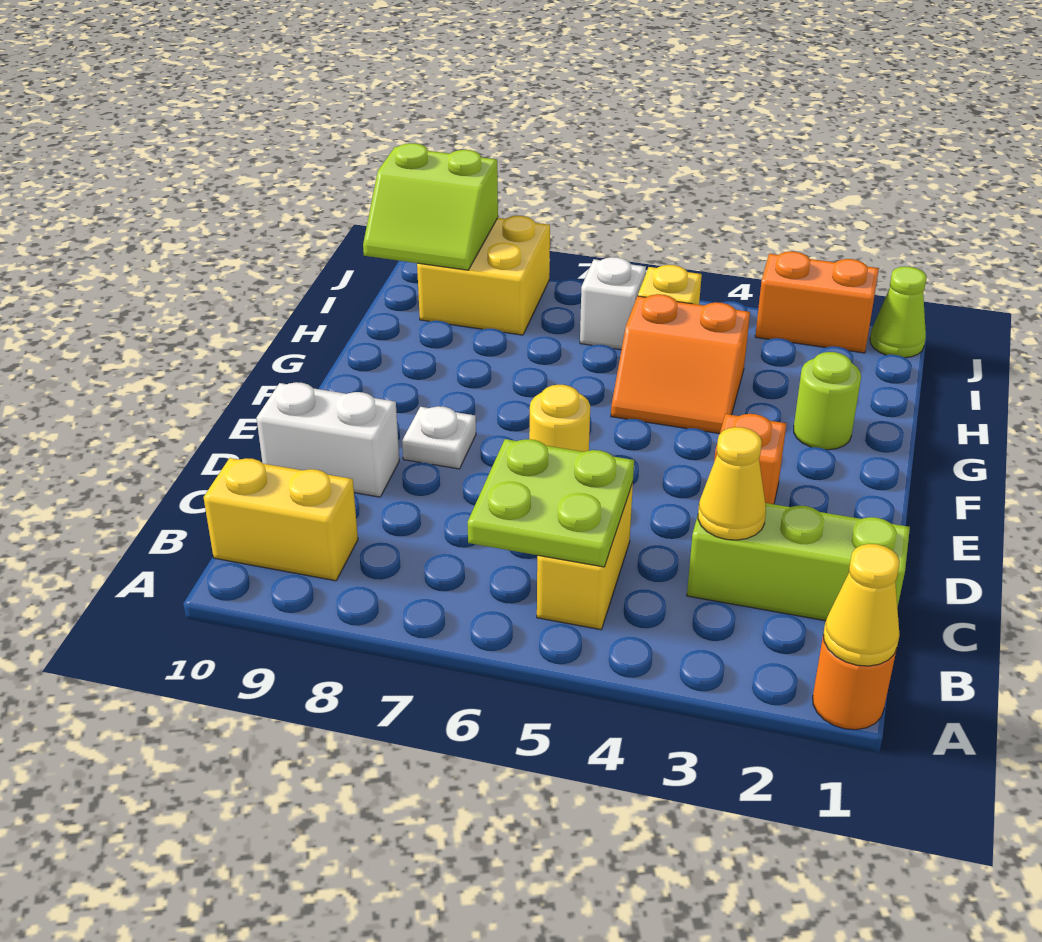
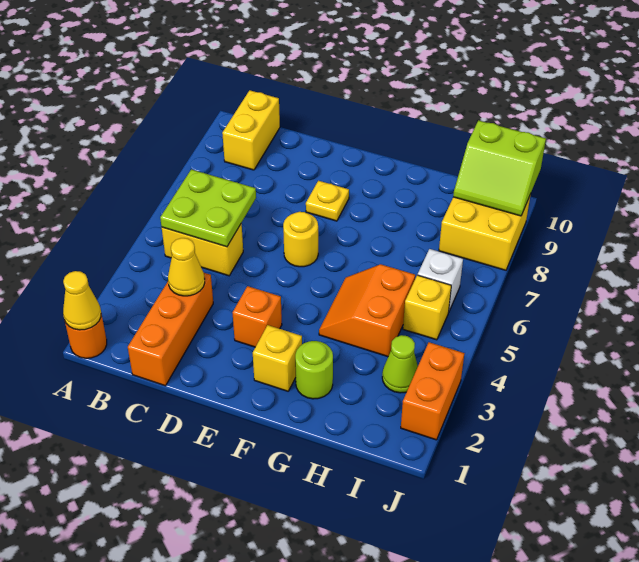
lime brick C1:C3 level 1 -> orange brick C1:C3 level 1
white brick D9:D10 level 1 -> none
white plate E8 level 1 -> yellow plate E8 level 1
none -> yellow brick F2 level 1
lime slope I9:J10 level 2 top J -> lime slope I9:J10 level 2 top 10
lime cone J1 level 1 -> lime cone I3 level 1

